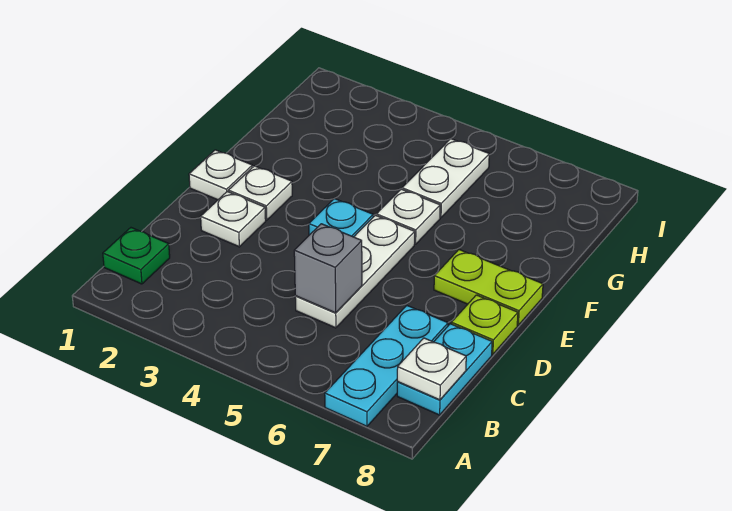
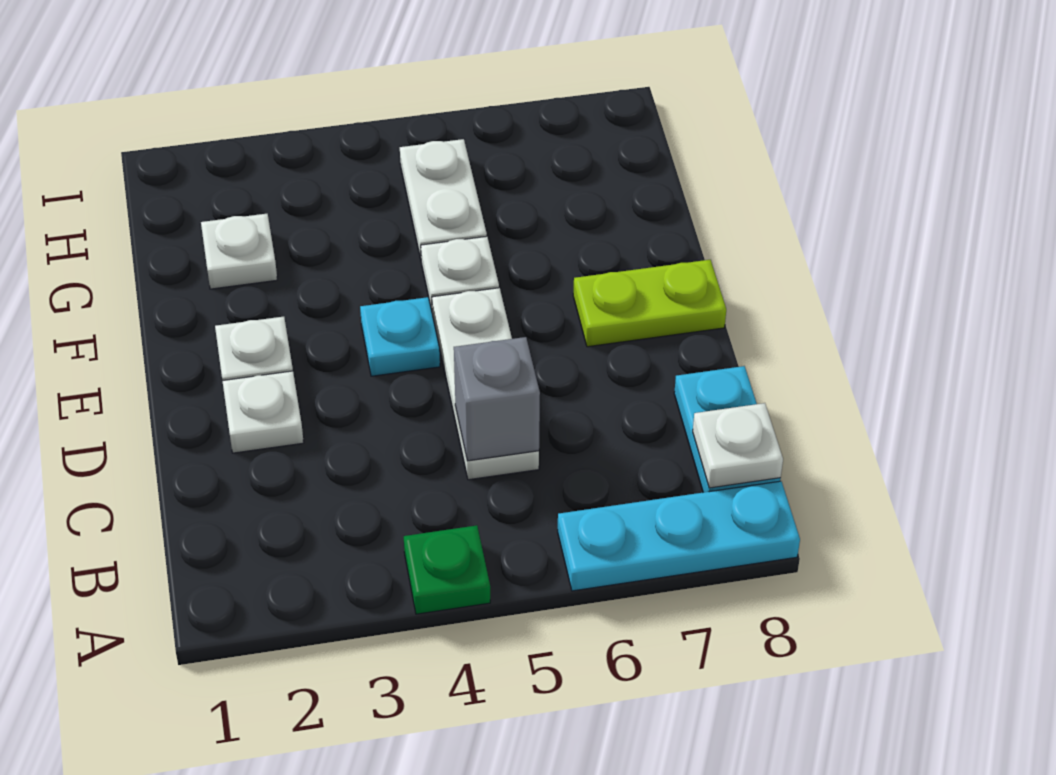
cyan plate A7:C7 level 1 -> cyan plate A6:A8 level 1
green plate B1 level 1 -> green plate A4 level 1
lime plate D8 level 1 -> none
white plate E1 level 1 -> white plate G2 level 1

